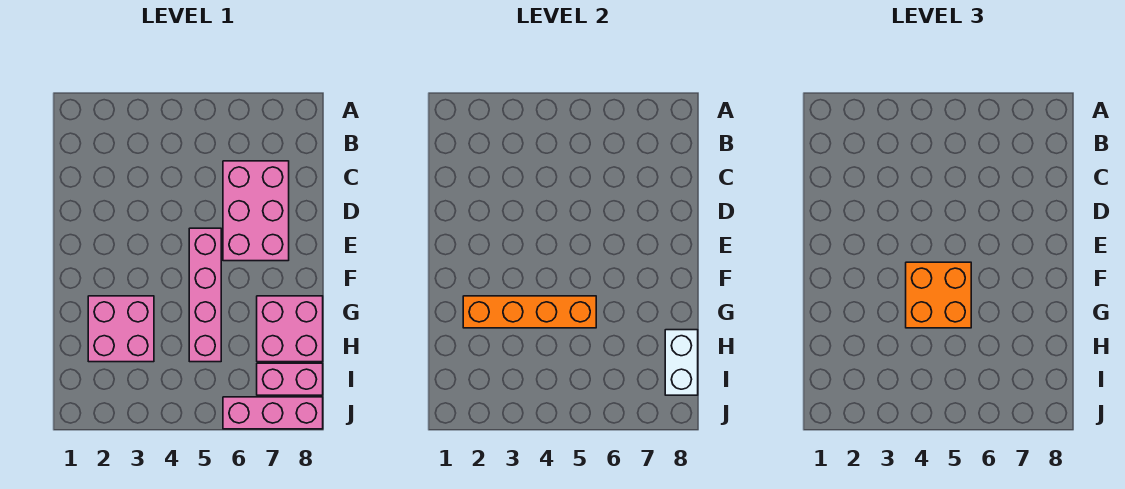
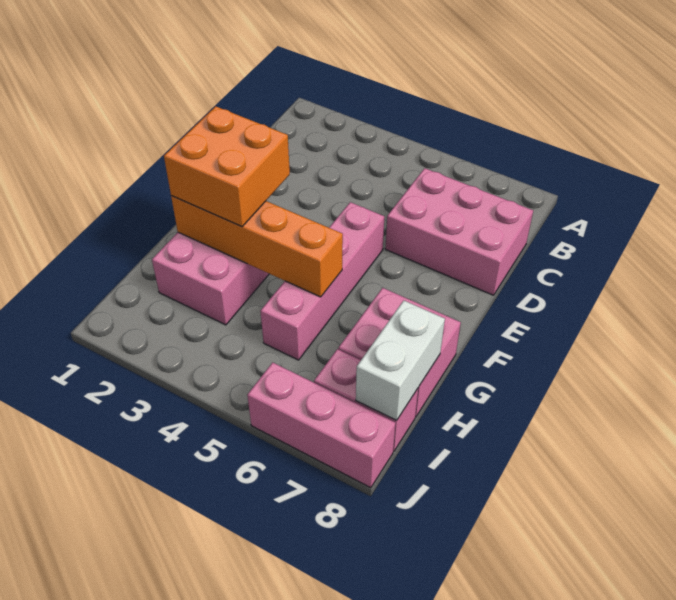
pink brick C6:E7 level 1 -> pink brick C6:D8 level 1
orange brick F4:G5 level 3 -> orange brick F2:G3 level 3

